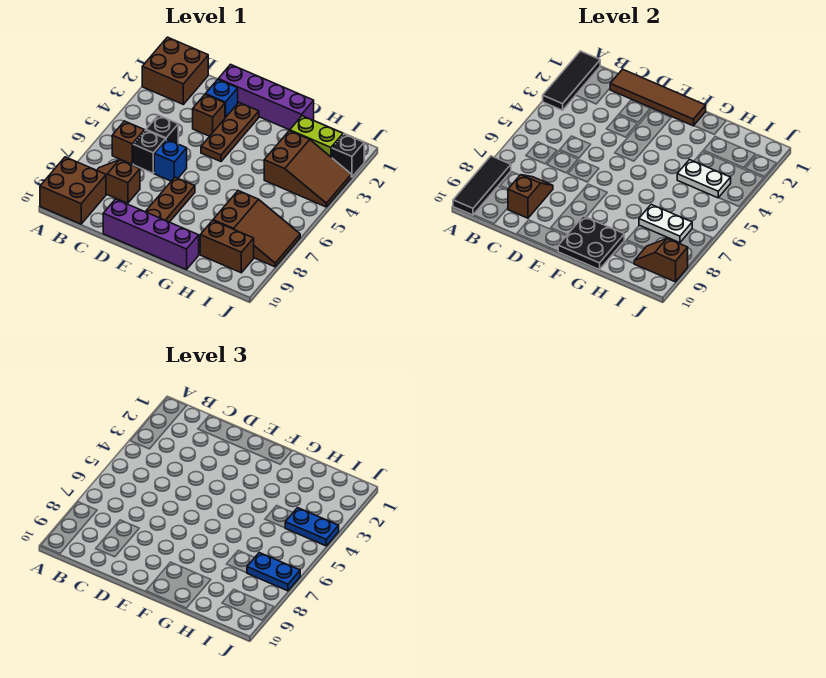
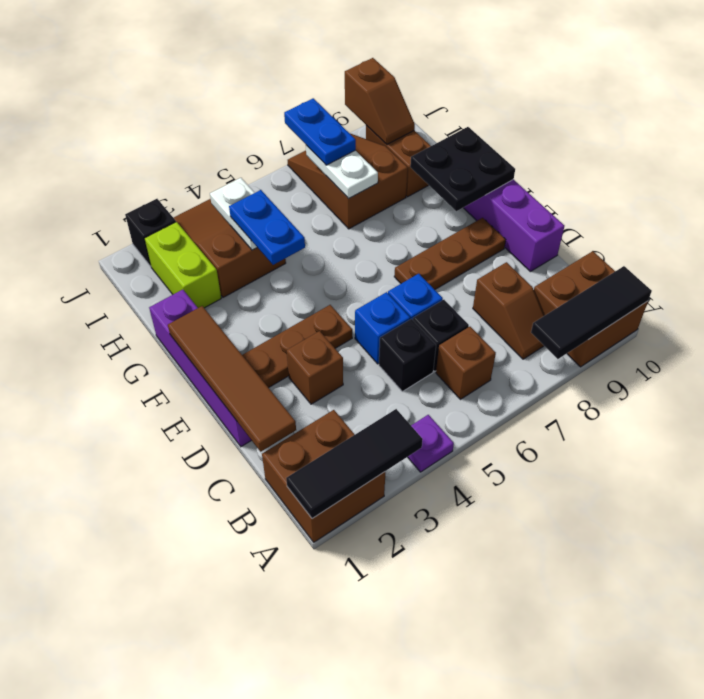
none -> purple plate A4 level 1
brown slope C8:C9 level 2 top 9 -> none
blue brick D2 level 1 -> blue brick D5 level 1
blue plate I4:J4 level 3 -> blue plate G4:H4 level 3

